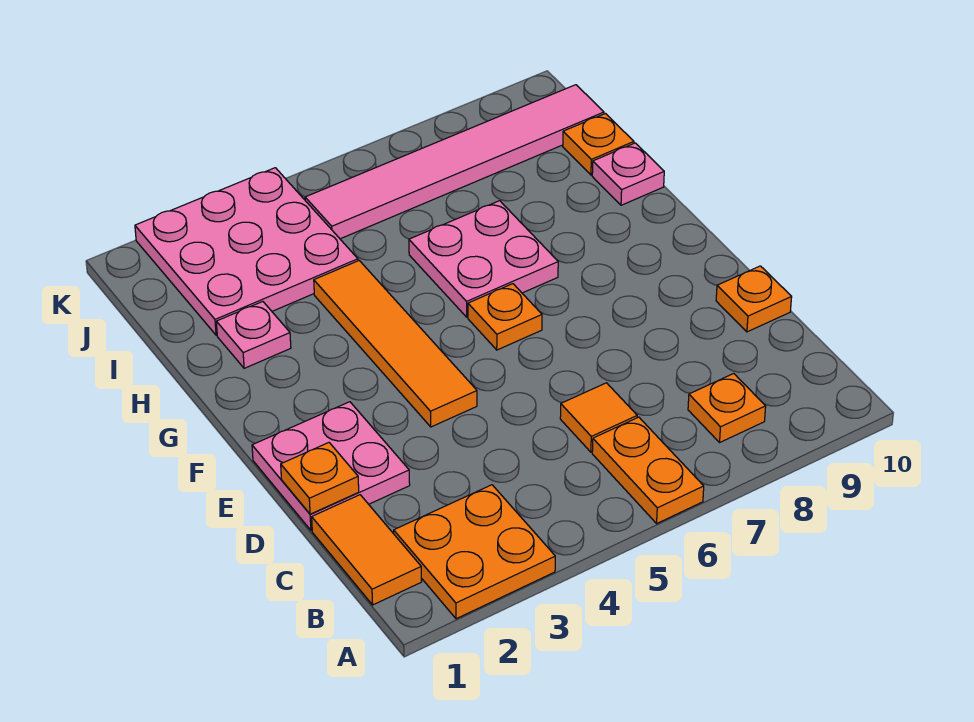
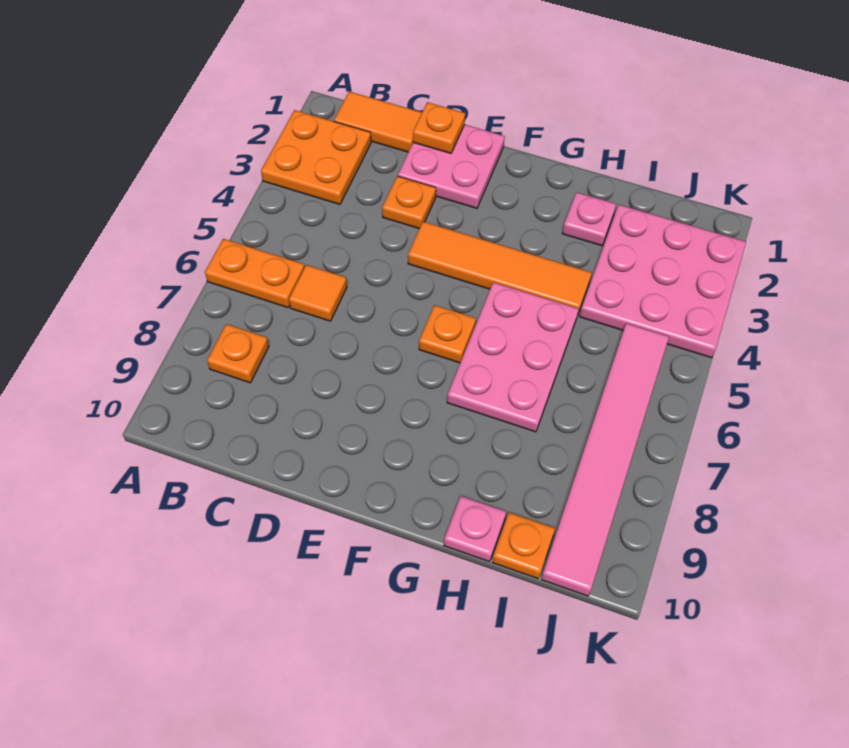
orange plate D10 level 1 -> orange plate D3 level 1
pink plate G6:H7 level 1 -> pink plate G5:H7 level 1

